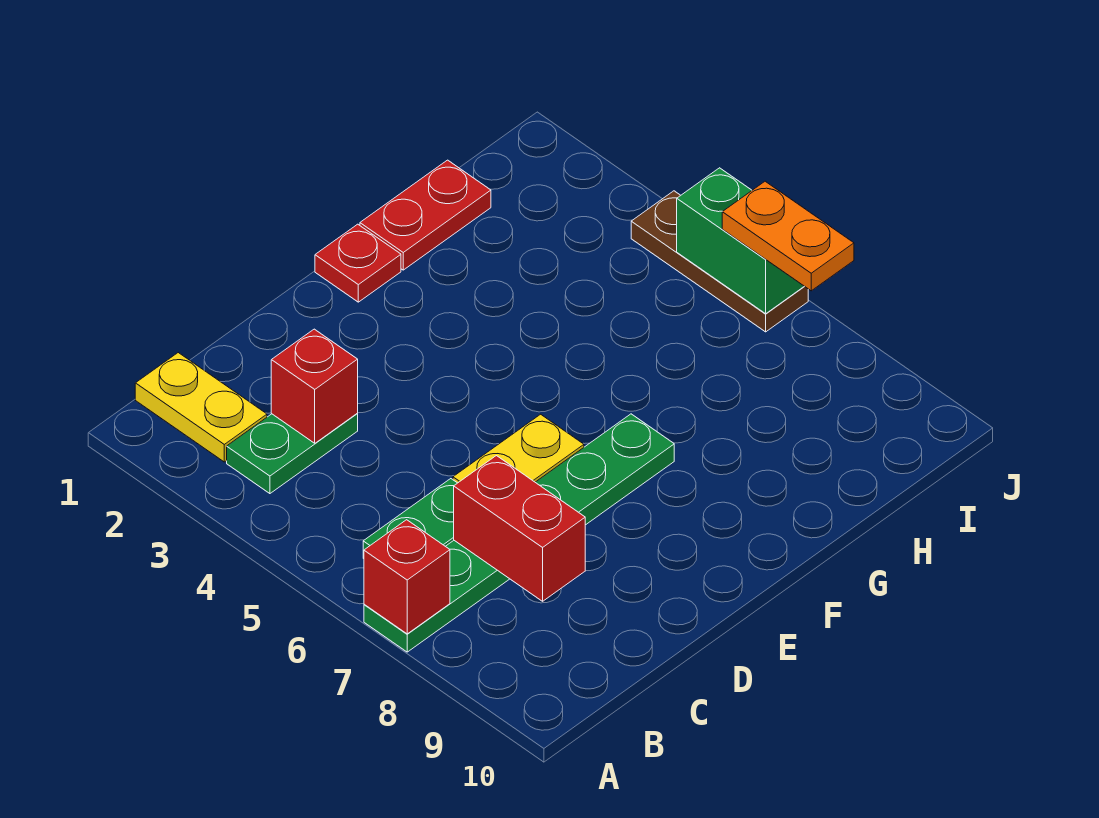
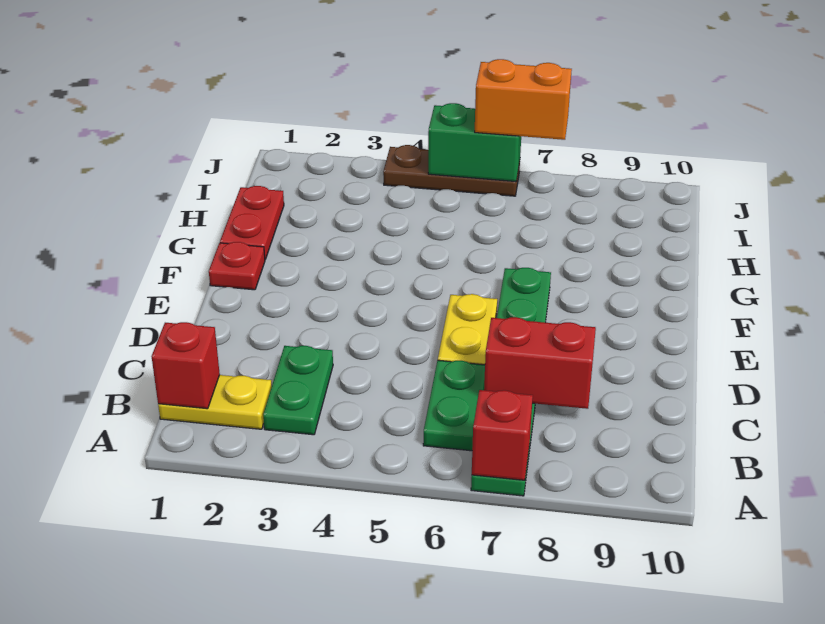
red brick C3 level 2 -> red brick B1 level 2
orange plate J6:J7 level 3 -> orange brick J6:J7 level 3

